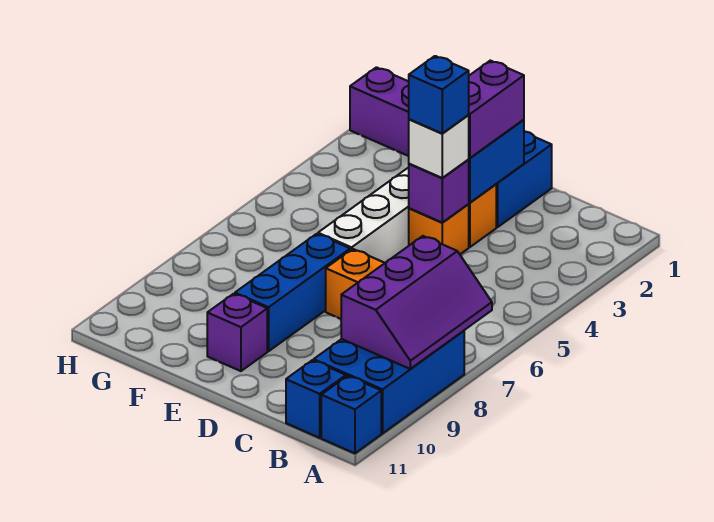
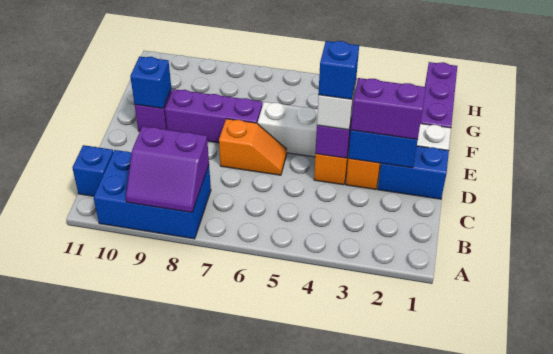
purple slope A7:B9 level 2 top B -> purple slope A8:B9 level 2 top B
blue brick A11 level 1 -> blue brick E10 level 2
blue brick E7:E9 level 1 -> purple brick E7:E9 level 1

